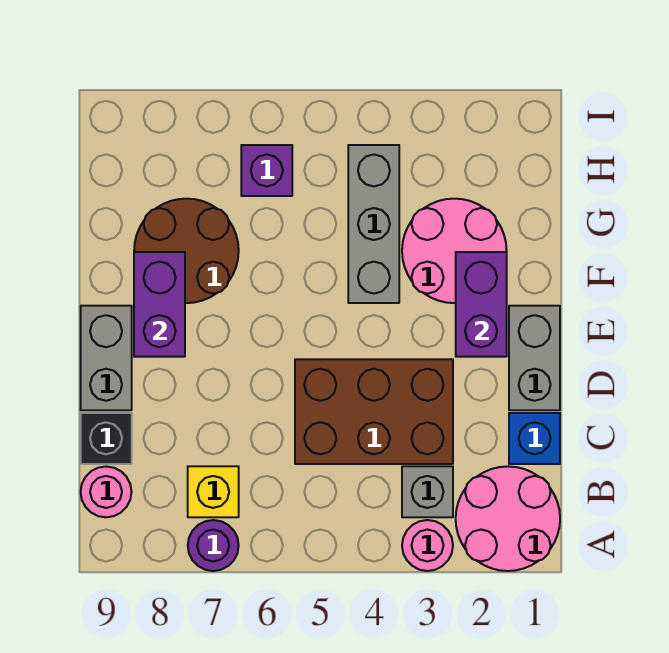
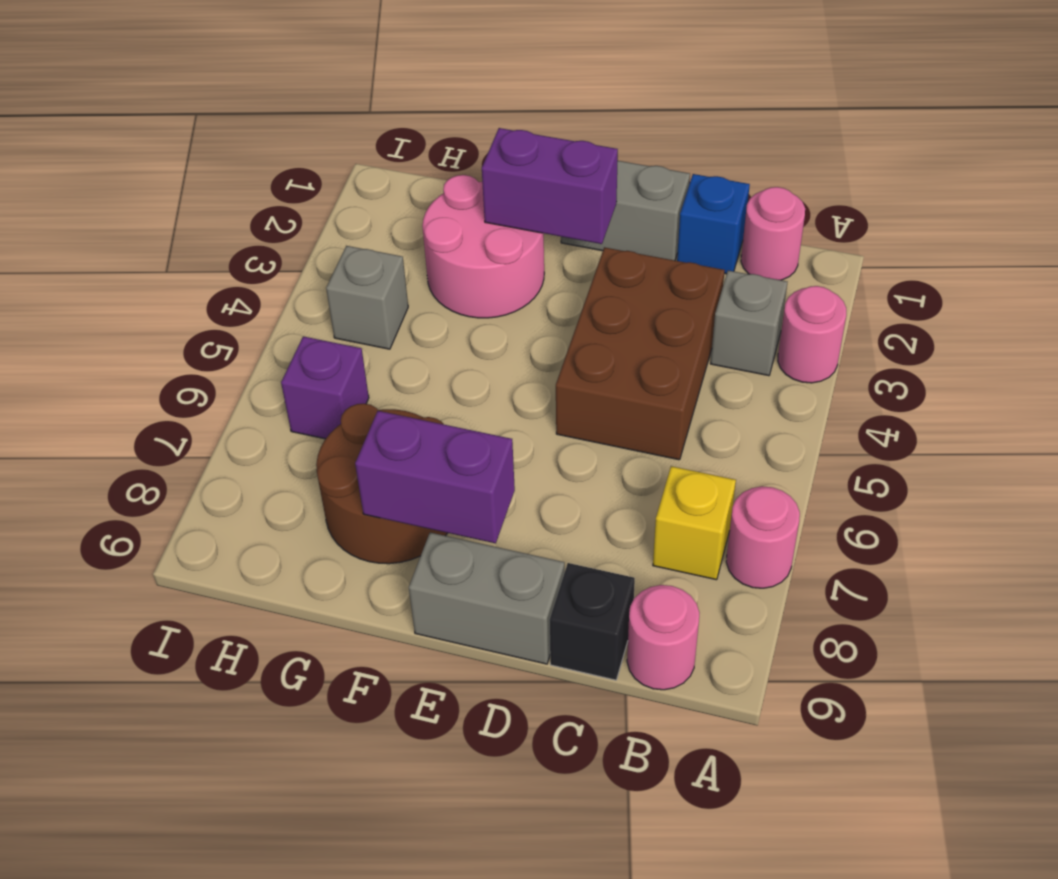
pink round brick A1:B2 level 1 -> pink round brick B1 level 1
purple round brick A7 level 1 -> pink round brick A7 level 1
grey brick F4:H4 level 1 -> grey brick H4 level 1

